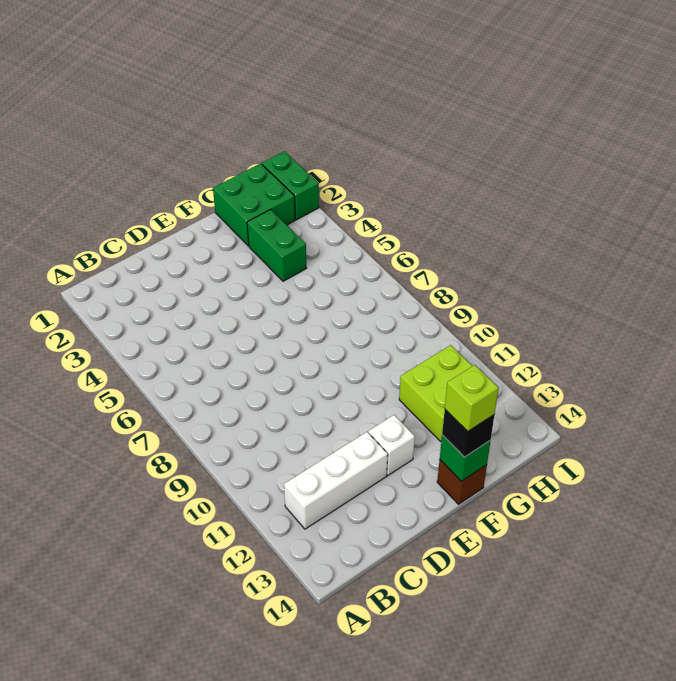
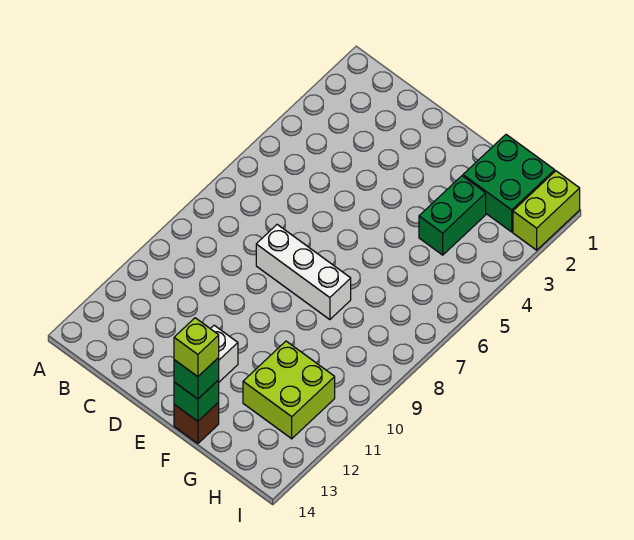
white brick B12:D12 level 1 -> white brick D8:F8 level 1
black brick F14 level 3 -> green brick F14 level 3
green brick I1:I2 level 1 -> lime brick I1:I2 level 1

